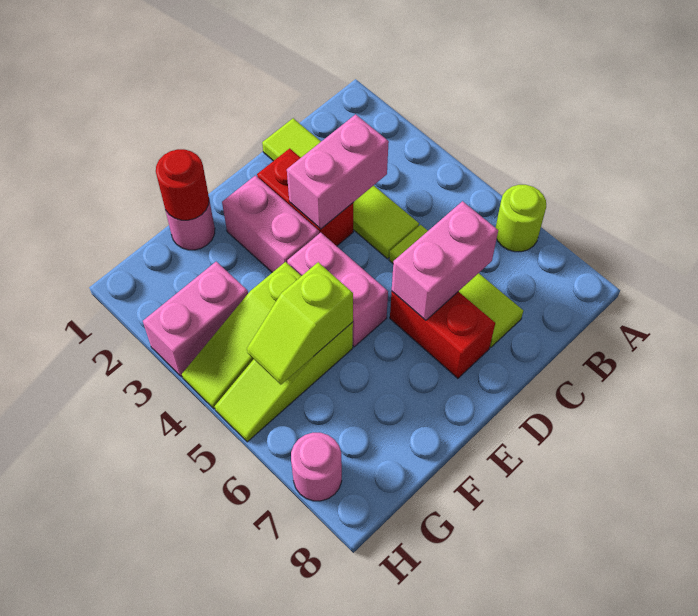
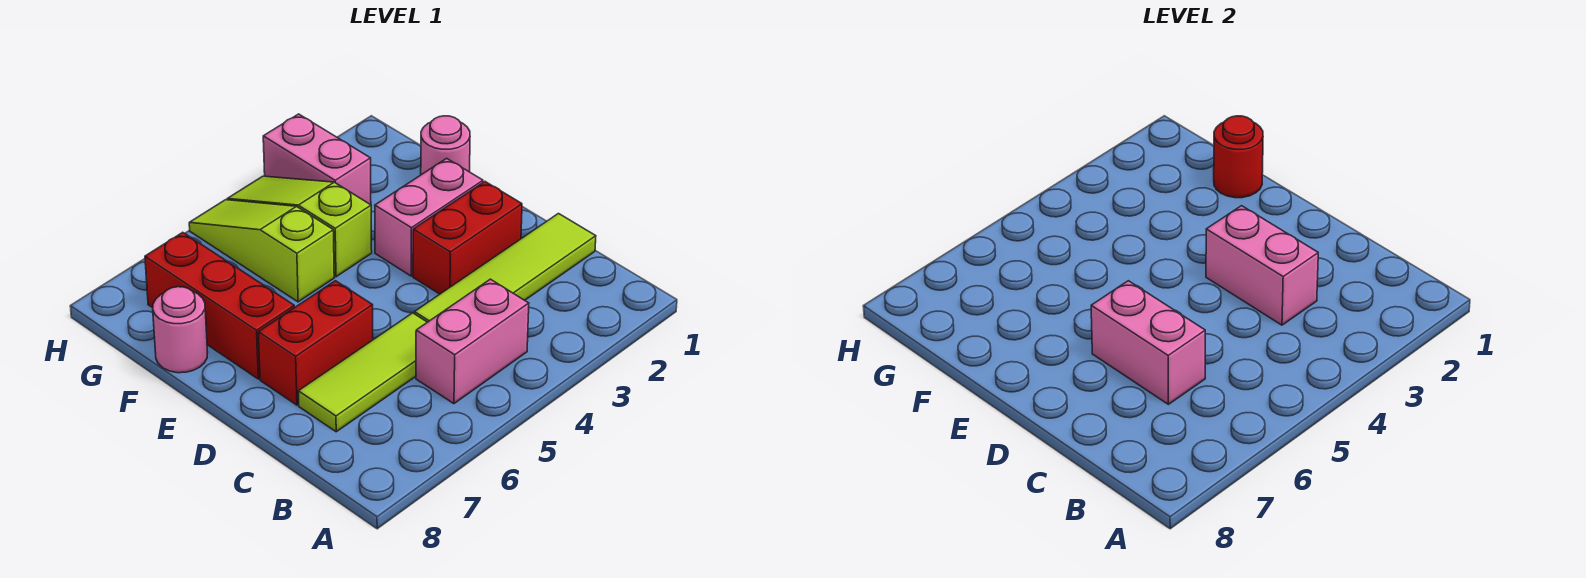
lime round brick A6 level 1 -> none
pink brick E4:E5 level 1 -> pink brick B4:B5 level 1
none -> red brick E7:G7 level 1
lime slope F5:G5 level 2 top F -> none
pink round brick H7 level 1 -> pink round brick F8 level 1

